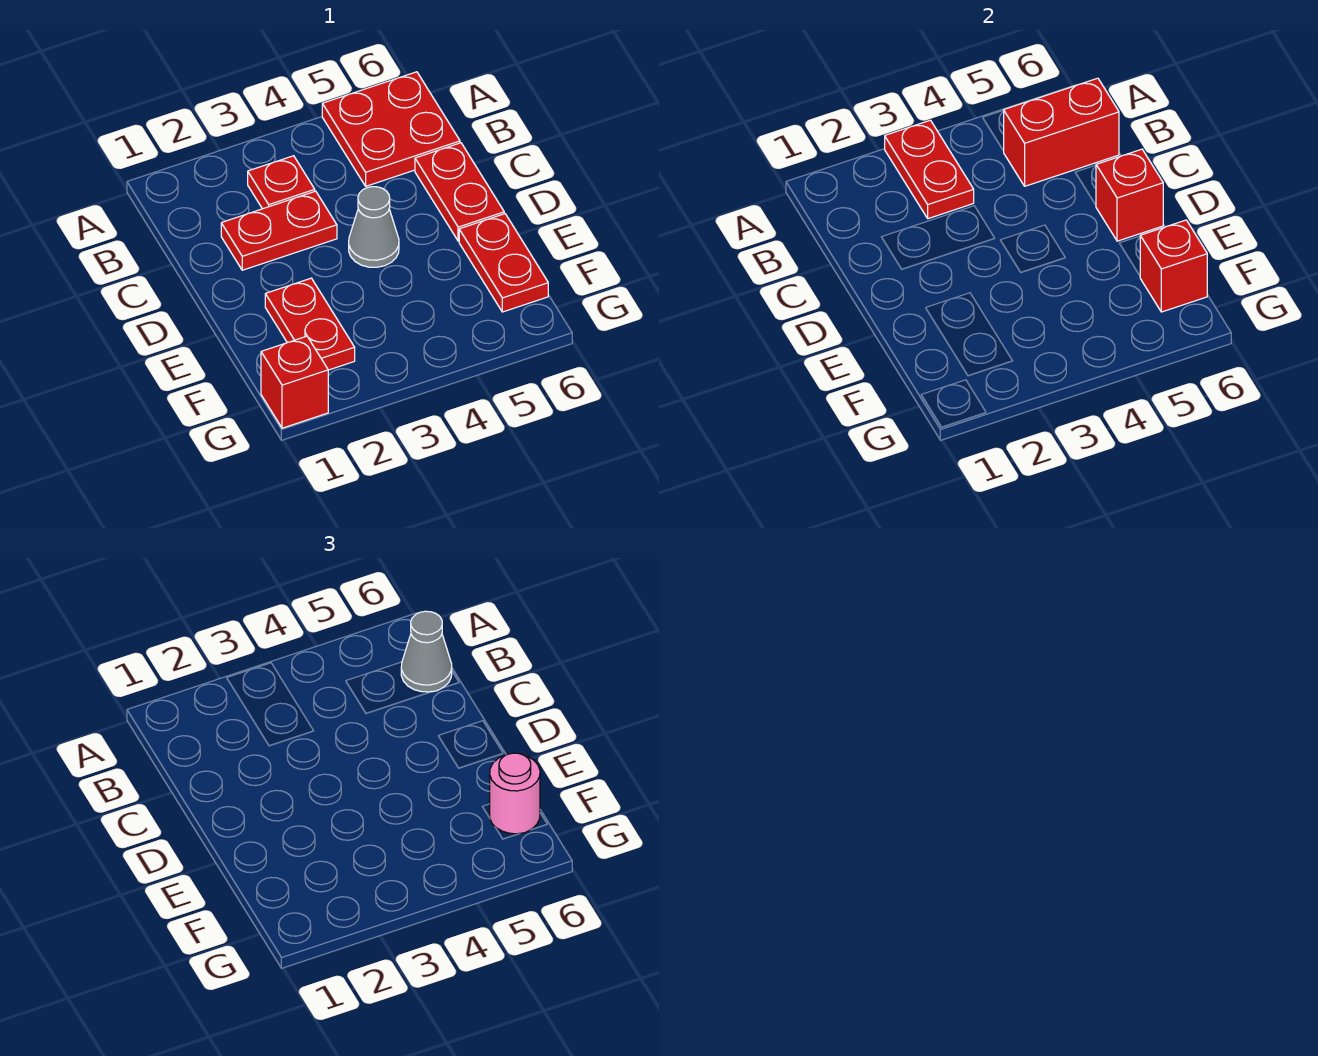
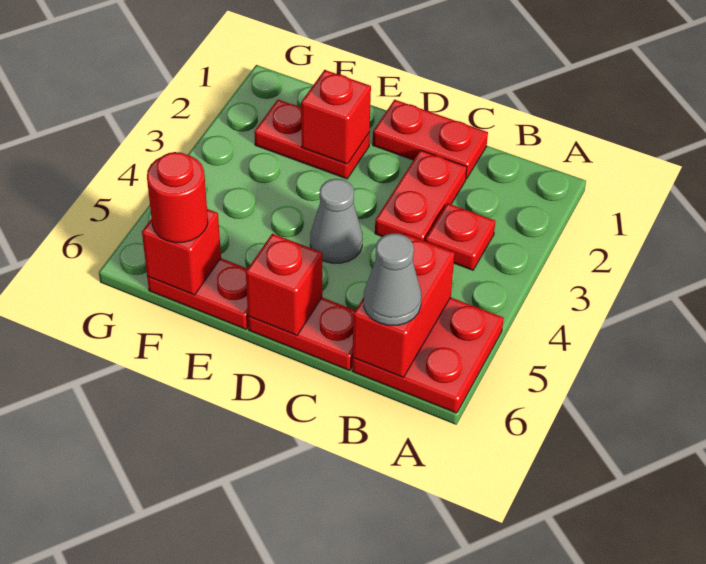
red plate A3:B3 level 2 -> red plate C1:D1 level 1
pink round brick F6 level 3 -> red round brick F6 level 3
red brick G1 level 1 -> red brick E2 level 2

